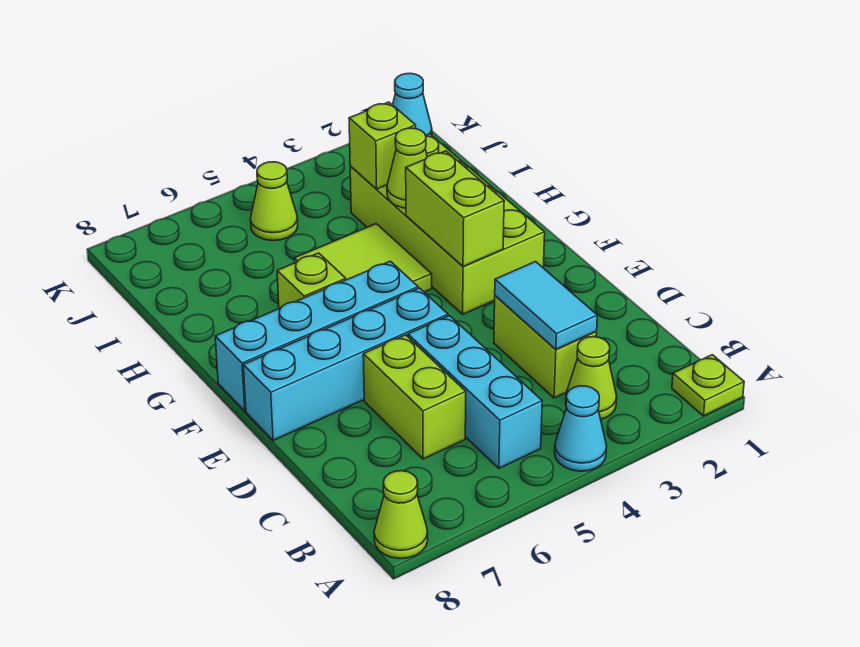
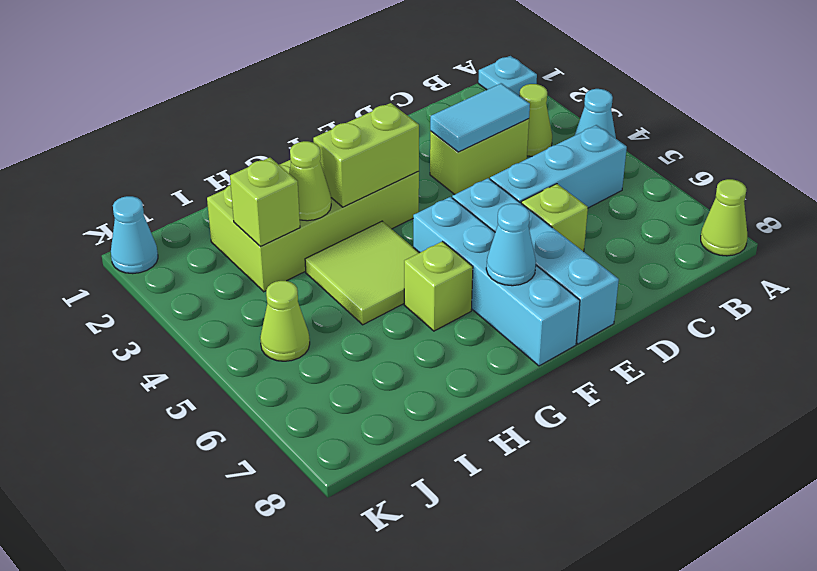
lime plate A1 level 1 -> cyan plate A1 level 1
lime brick C6:D6 level 1 -> lime brick D6 level 1
none -> cyan cone F7 level 2

